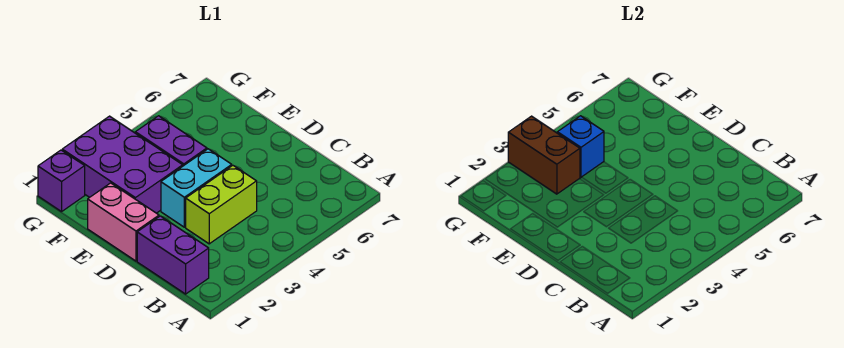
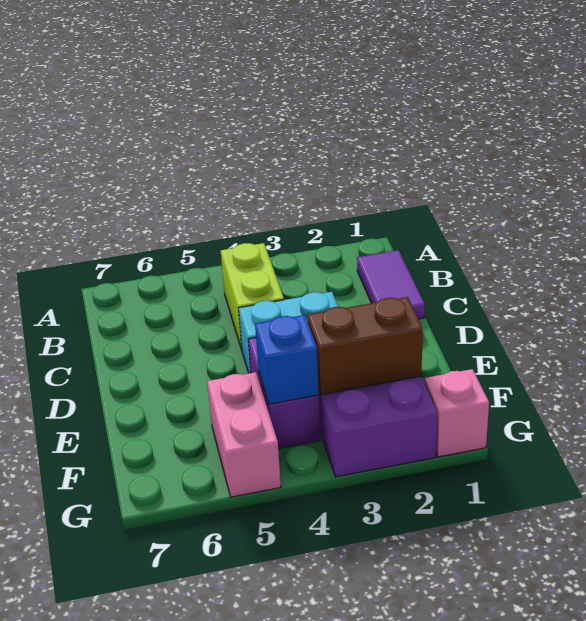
purple brick B1:C1 level 1 -> purple tile B1:C1 level 1
lime brick C3:C4 level 1 -> lime brick B4:C4 level 1
pink brick D1:E1 level 1 -> pink brick F5:G5 level 1
brown brick F3:G3 level 2 -> brown brick F2:F3 level 2
purple brick G1 level 1 -> pink brick G1 level 1

